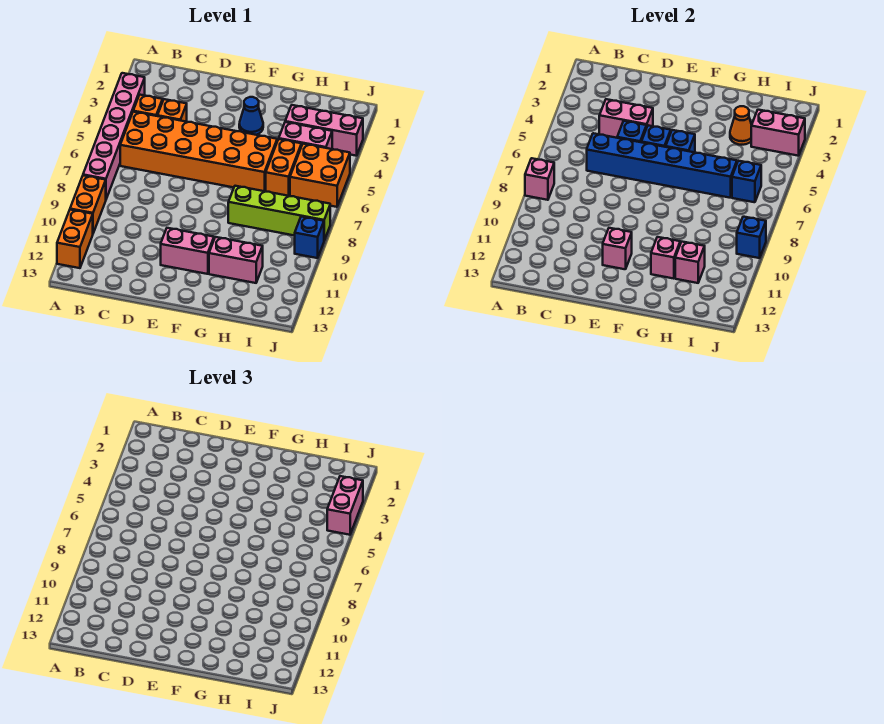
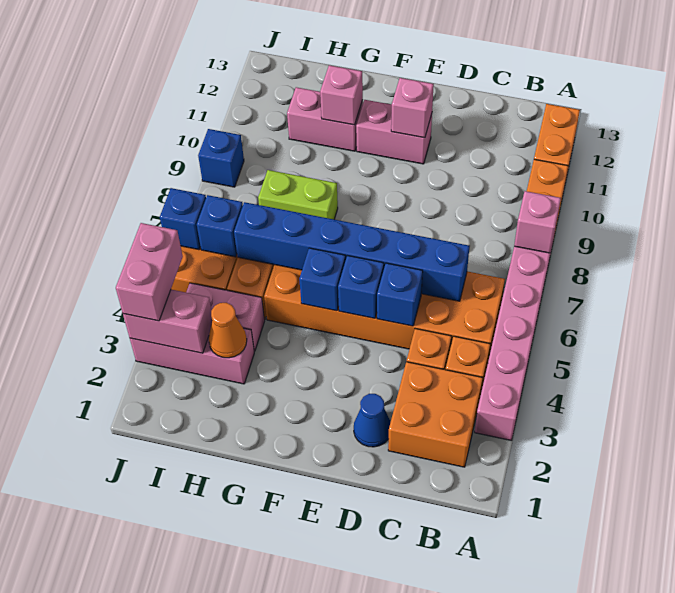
none -> orange brick B2:C3 level 1
pink brick C4:D4 level 2 -> none
blue cone F3 level 1 -> blue cone D2 level 1
lime brick G8:J8 level 1 -> lime brick G8:H8 level 1
pink brick H11 level 2 -> none
blue brick J9 level 2 -> blue brick J6 level 2

